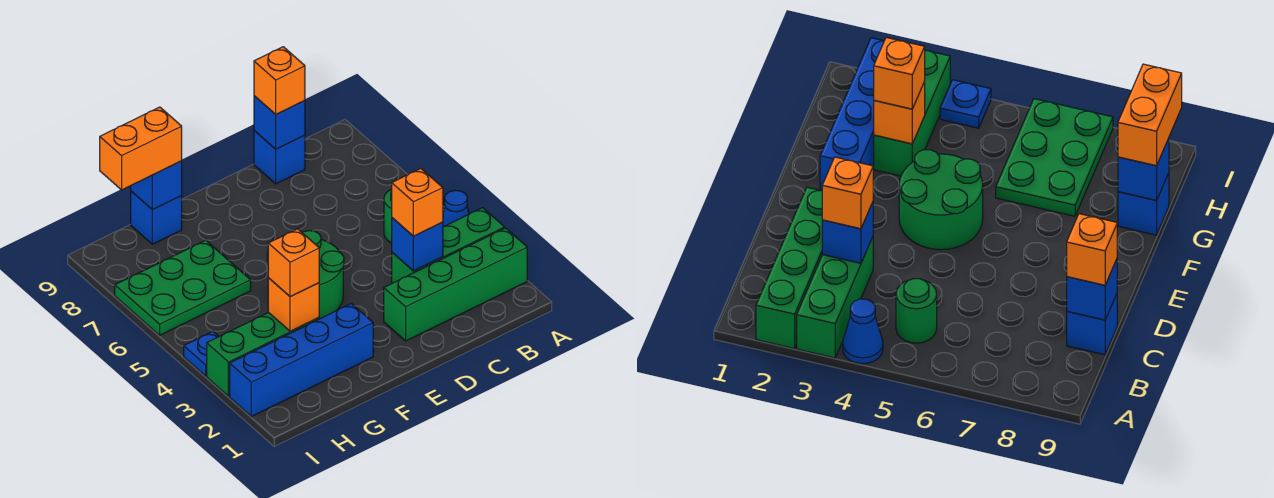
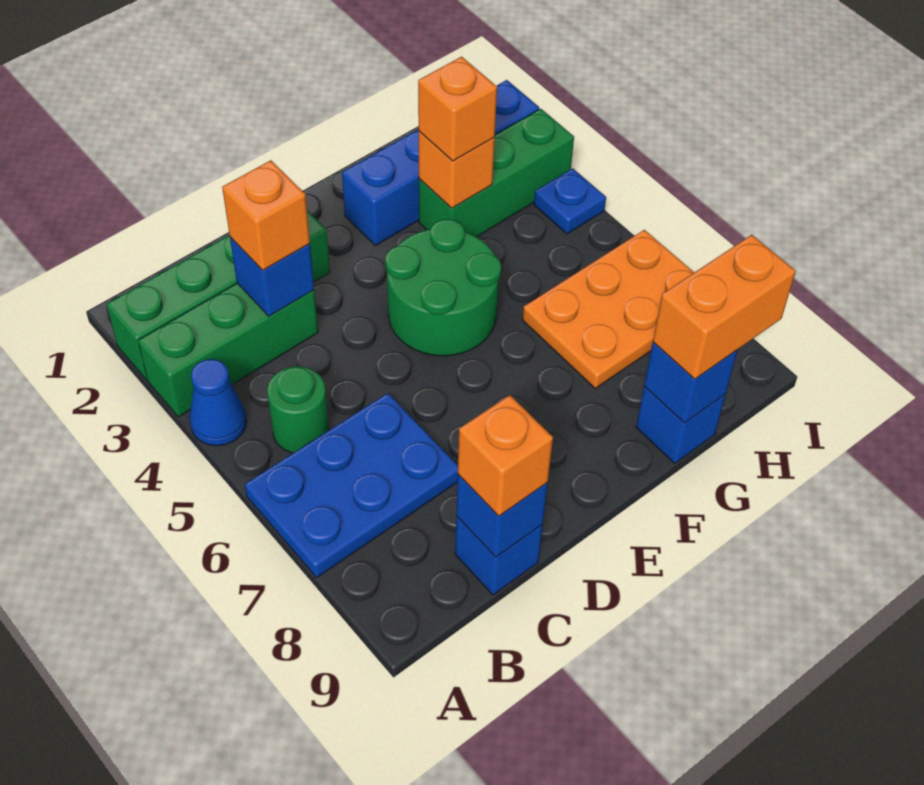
none -> blue plate A6:C7 level 1
green plate G6:I7 level 1 -> orange plate G6:I7 level 1

